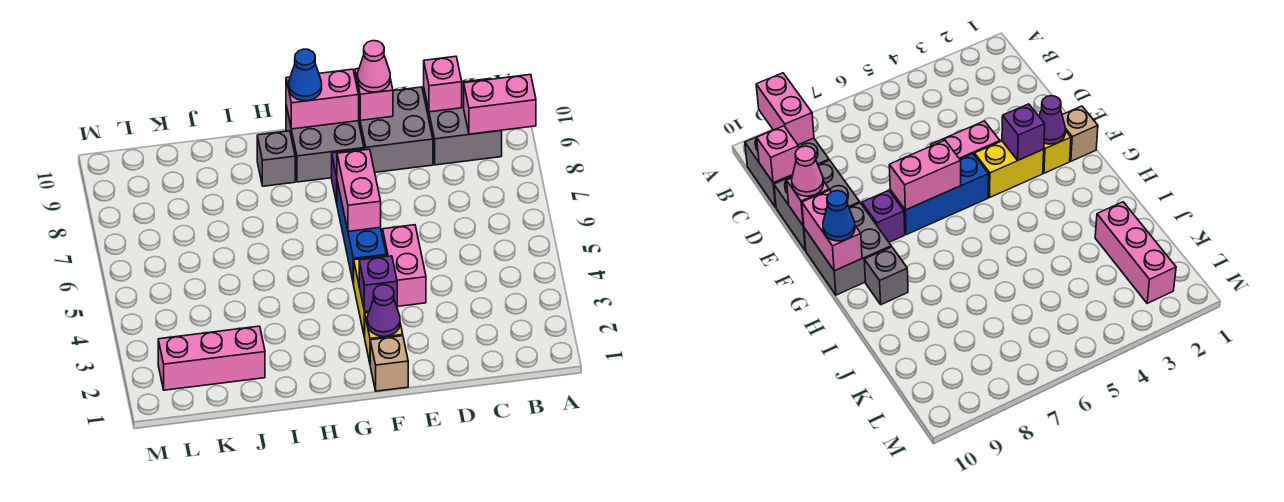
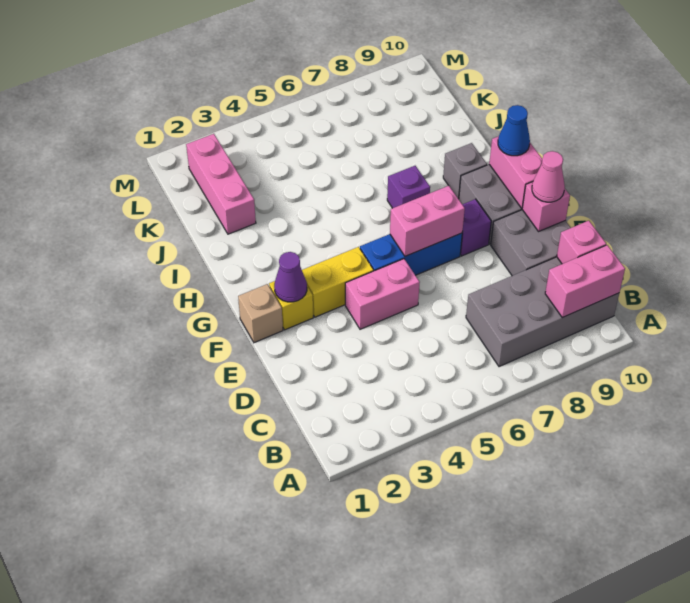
pink brick A9:B9 level 2 -> pink brick B9:B10 level 2
grey brick B9:C10 level 1 -> grey brick B7:C10 level 1
purple brick F3 level 2 -> purple brick H7 level 1

